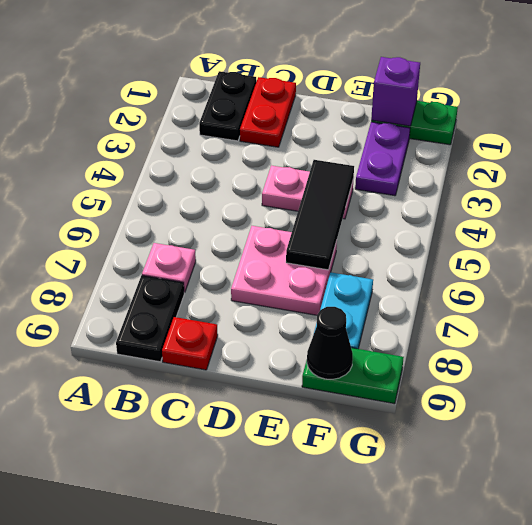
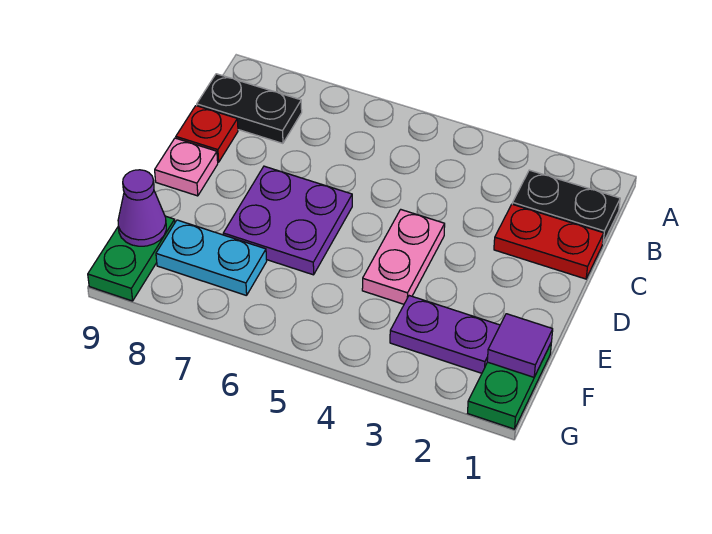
pink plate B7 level 1 -> pink plate D9 level 1
pink plate D6:E7 level 1 -> purple plate D6:E7 level 1
black tile E4:E6 level 2 -> none
purple brick F1 level 2 -> purple tile F1 level 2
black cone F9 level 2 -> purple cone F9 level 2

